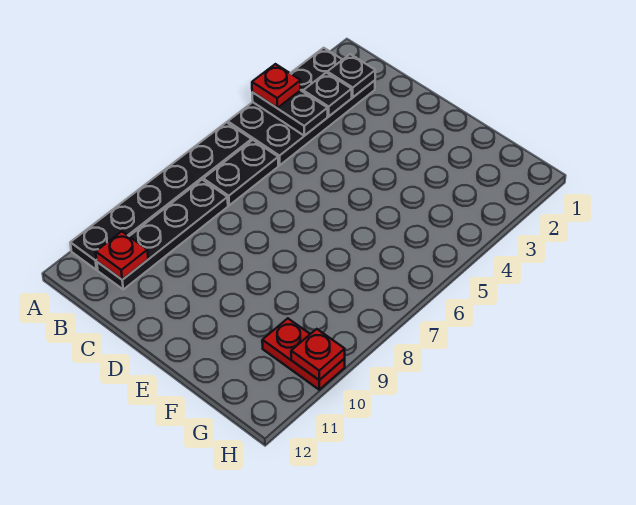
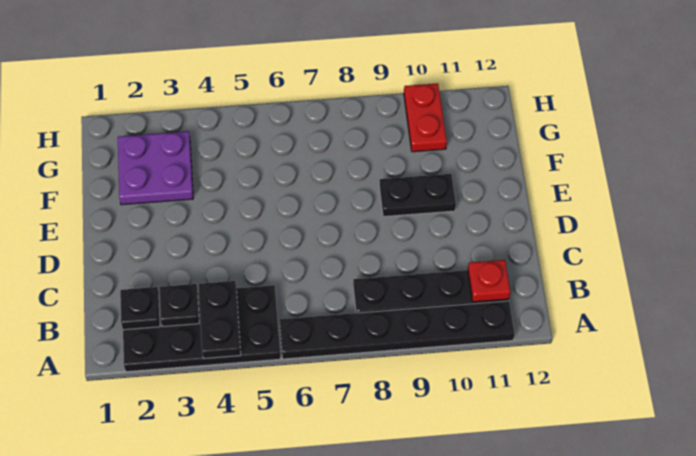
red plate A4 level 3 -> none
black plate B6:B7 level 1 -> black plate E9:E10 level 1
none -> purple plate F2:G3 level 1
red plate H10 level 2 -> none

